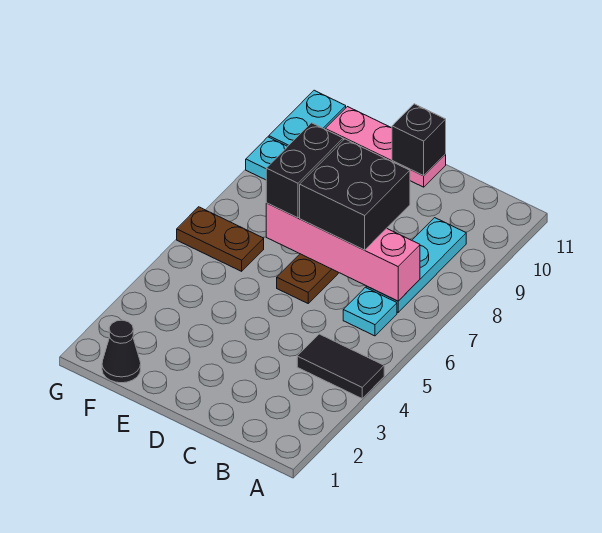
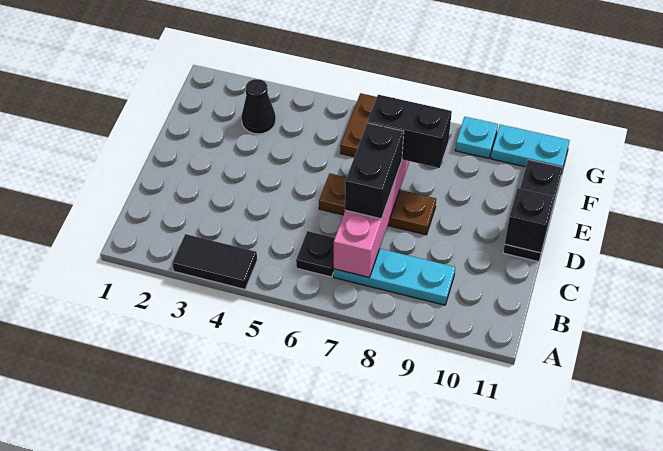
black tile A4:B4 level 1 -> black tile A3:A4 level 1
cyan plate B6 level 1 -> black plate B6 level 1
black brick C7:D8 level 3 -> black brick C7:D7 level 3
pink plate D11:F11 level 1 -> black plate D11:F11 level 1
black cone F1 level 1 -> black cone F3 level 1

